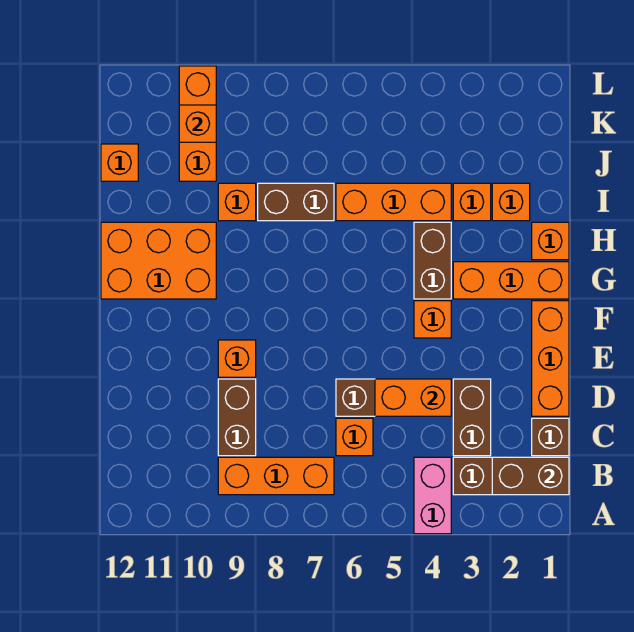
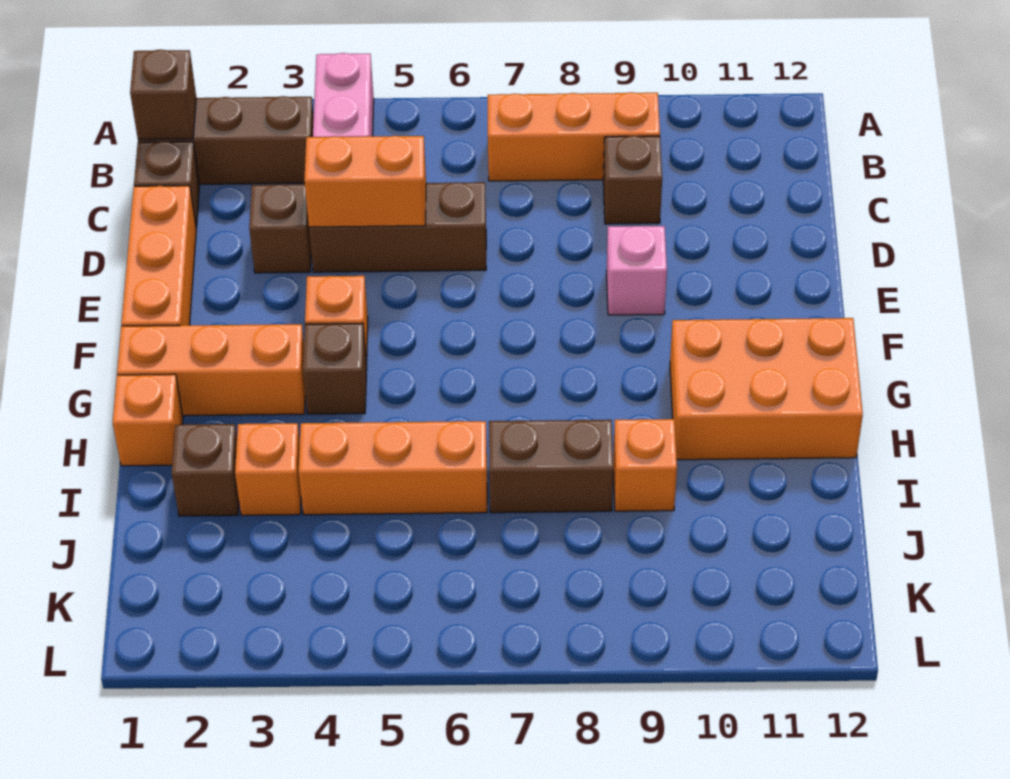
brown brick B1:B2 level 2 -> brown brick B1 level 2
brown brick C3:D3 level 1 -> brown brick D3 level 1
orange brick C6 level 1 -> none
brown brick C9:D9 level 1 -> brown brick C9 level 1
orange brick E9 level 1 -> pink brick E9 level 1
brown brick G4:H4 level 1 -> brown brick G4 level 1
orange brick I2 level 1 -> brown brick I2 level 1
orange brick J10:L10 level 1 -> none
orange brick J12 level 1 -> none
orange brick K10 level 2 -> none

